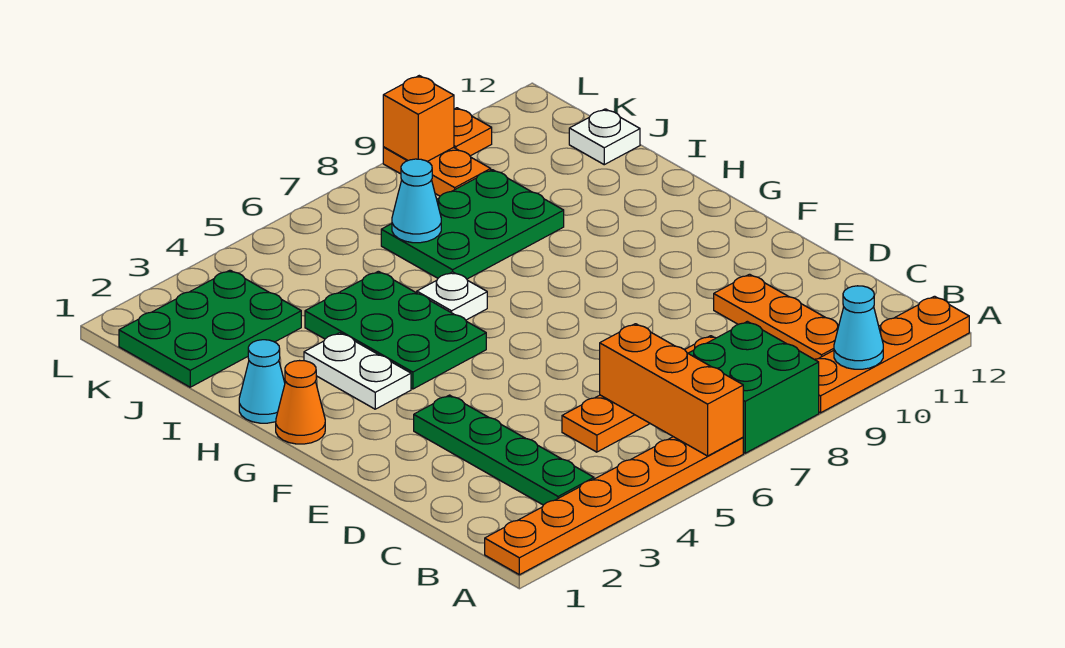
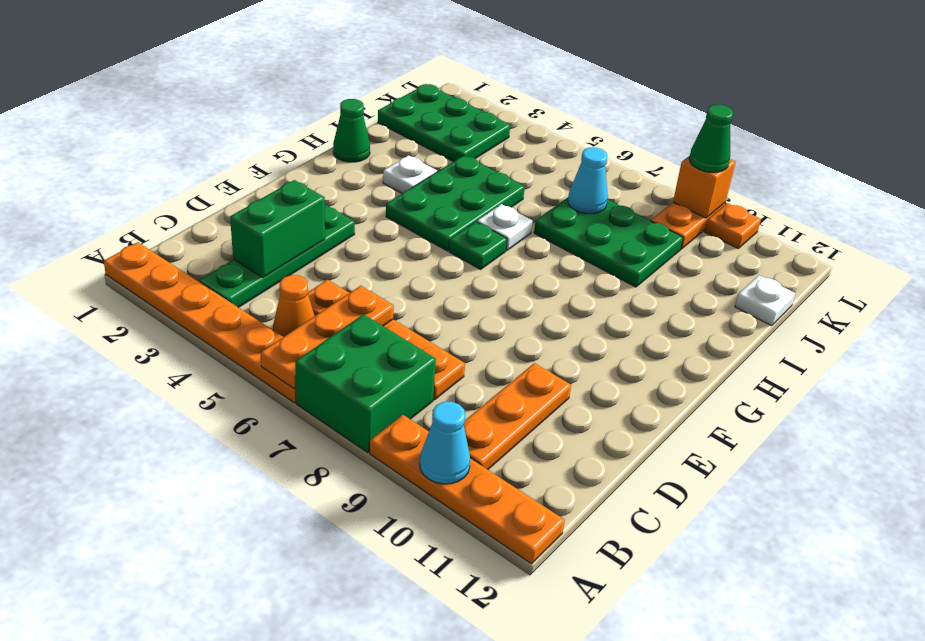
orange brick A6:C6 level 2 -> orange plate A6:C6 level 2
none -> green brick C3:D3 level 2
orange cone G1 level 1 -> orange cone B5 level 1
white plate G3:H3 level 1 -> white plate H3 level 1
none -> green plate G6 level 1
cyan cone H1 level 1 -> green cone H1 level 1
none -> green cone L9 level 3

